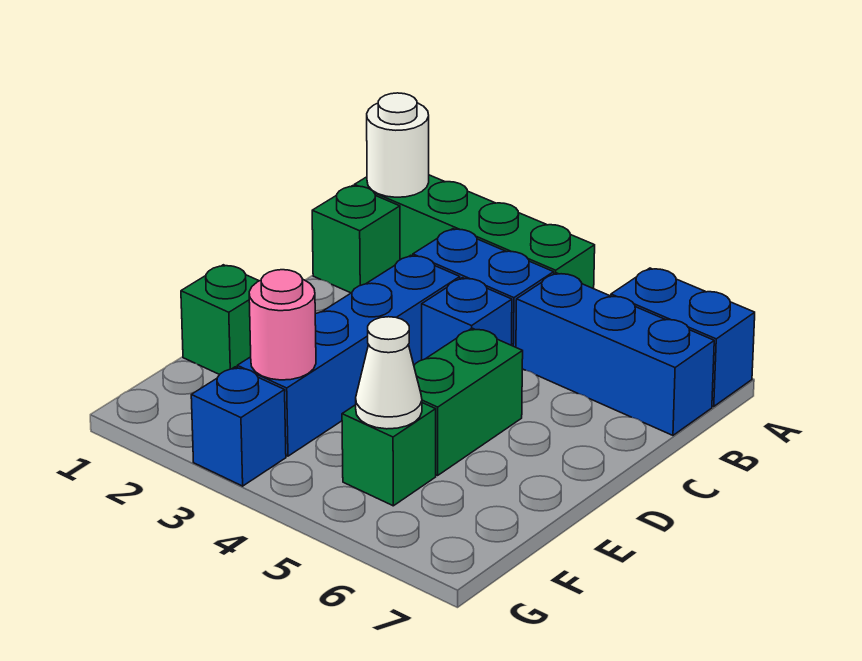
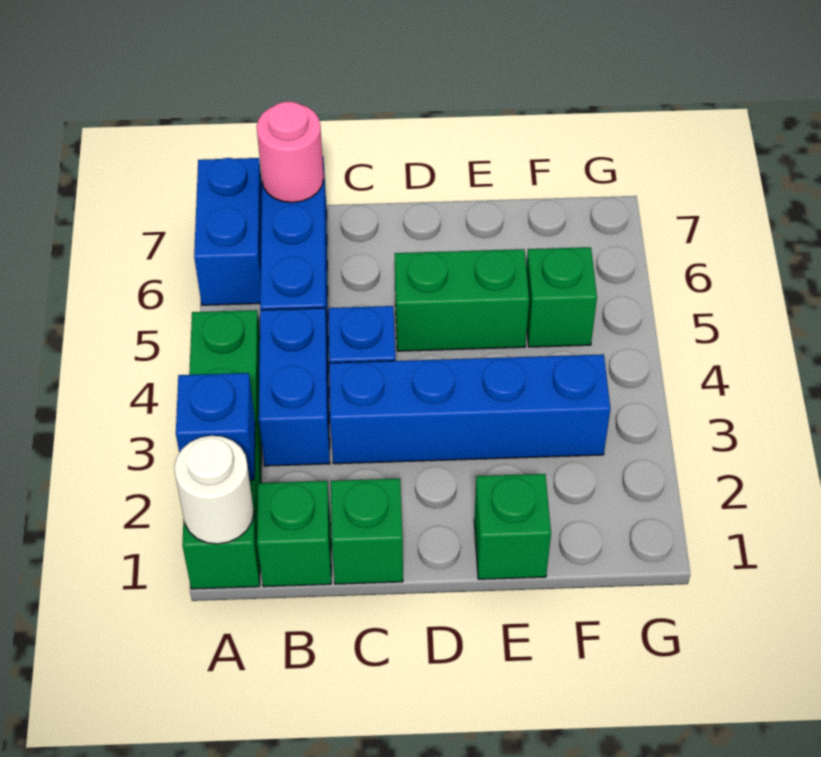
none -> green brick C1 level 1
pink round brick F3 level 2 -> pink round brick B7 level 2
white cone F5 level 2 -> none
blue brick G3 level 1 -> blue brick A2 level 2

